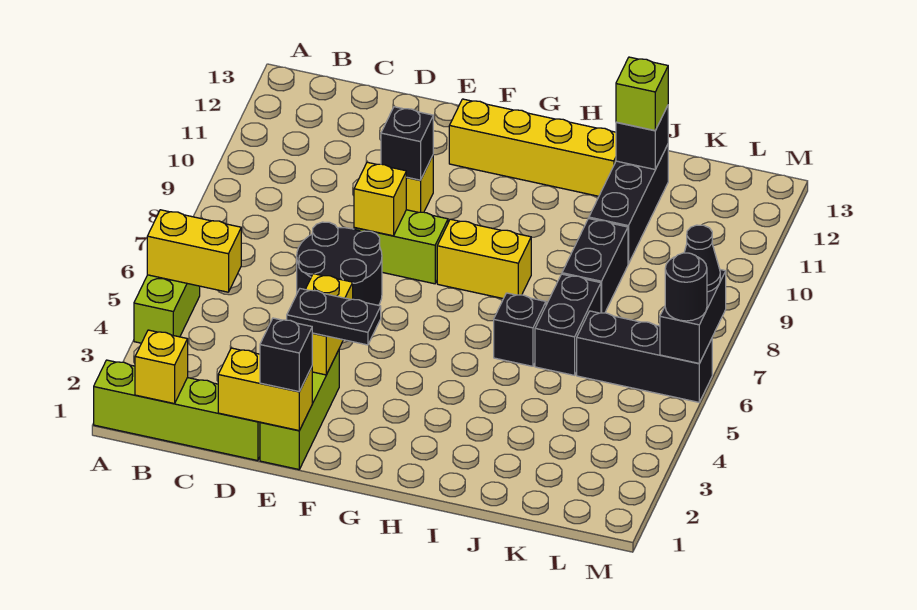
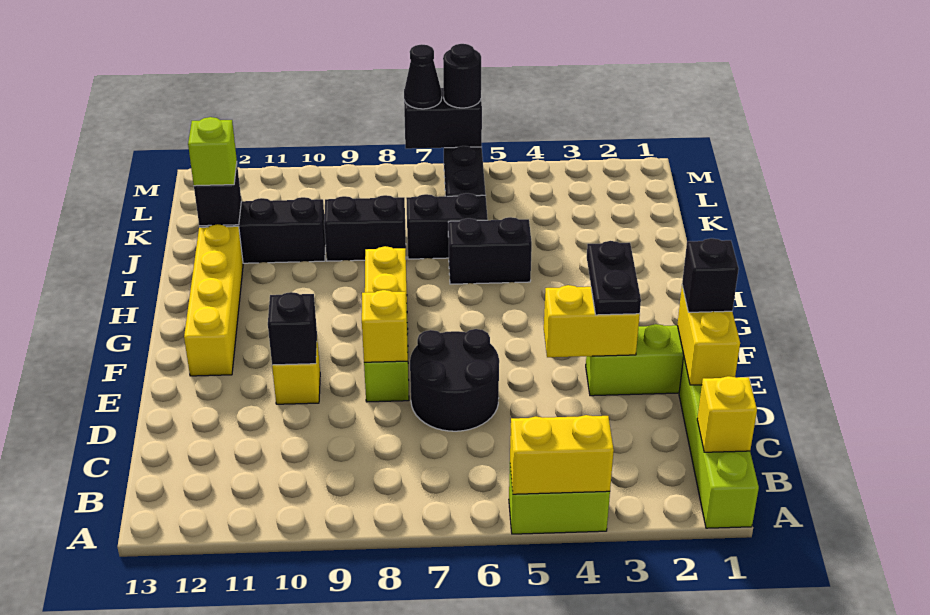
yellow brick A5:B5 level 2 -> yellow brick A4:A5 level 2
black brick I6 level 1 -> black brick I5:I6 level 1

